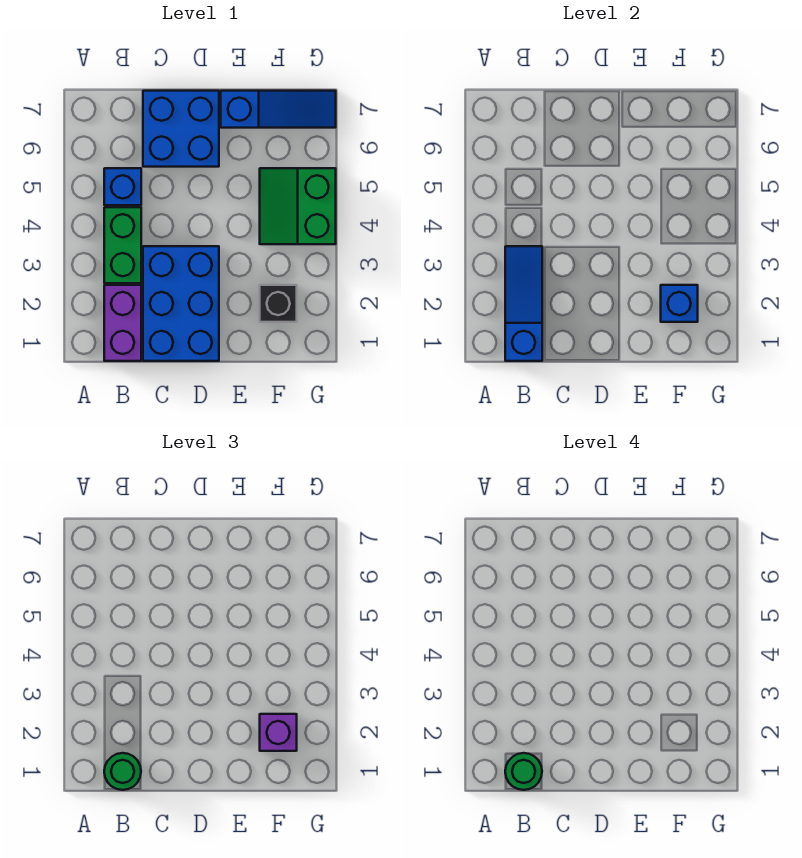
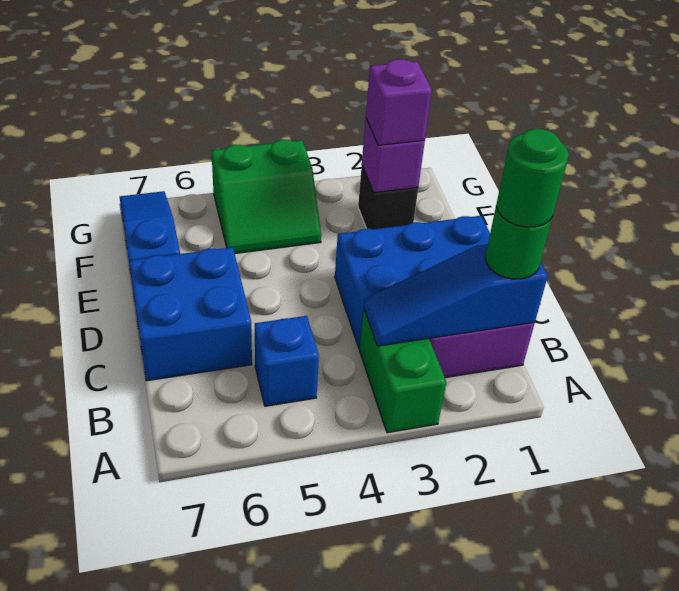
green brick B3:B4 level 1 -> green brick A3:B3 level 1
blue brick F2 level 2 -> purple brick F2 level 2

